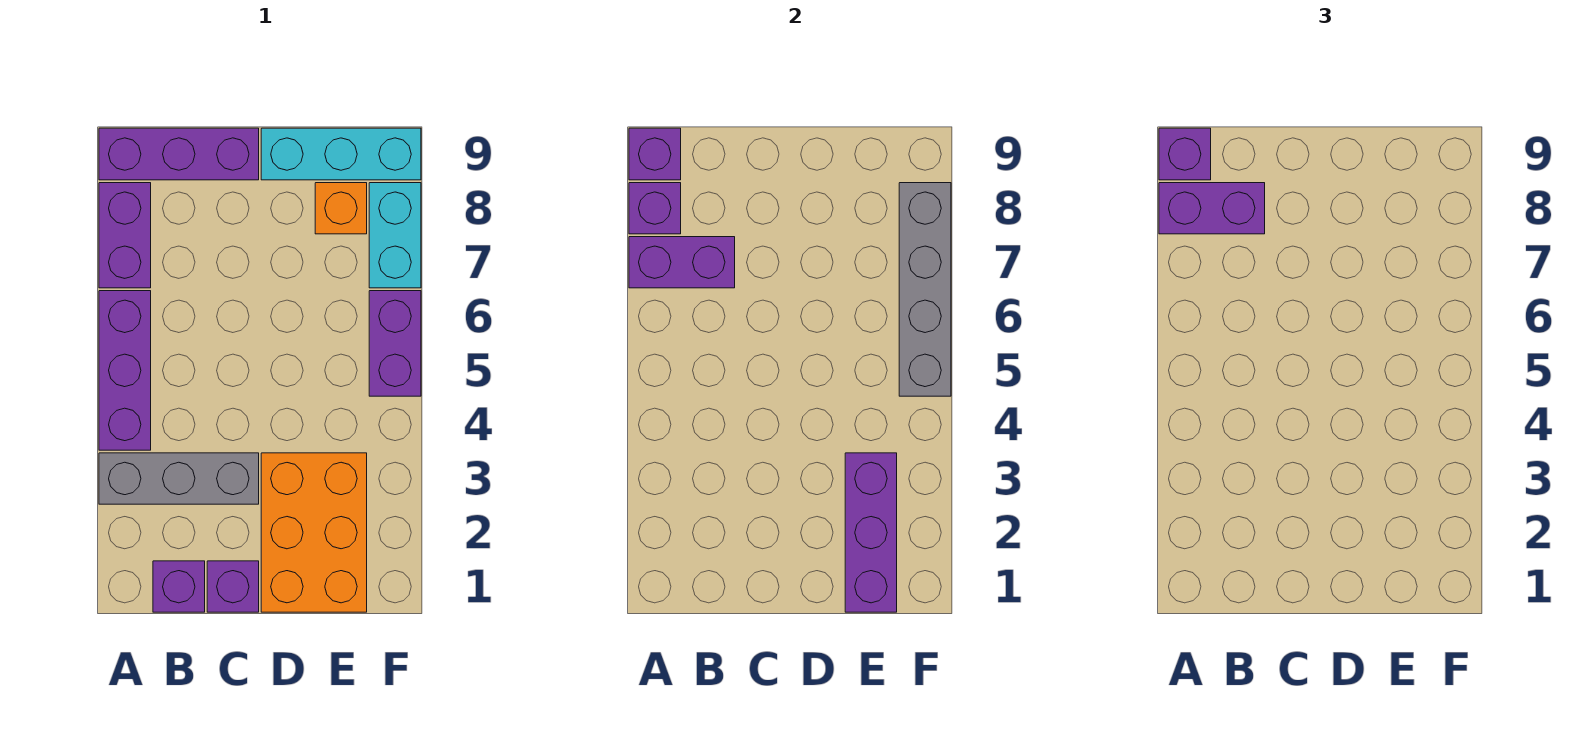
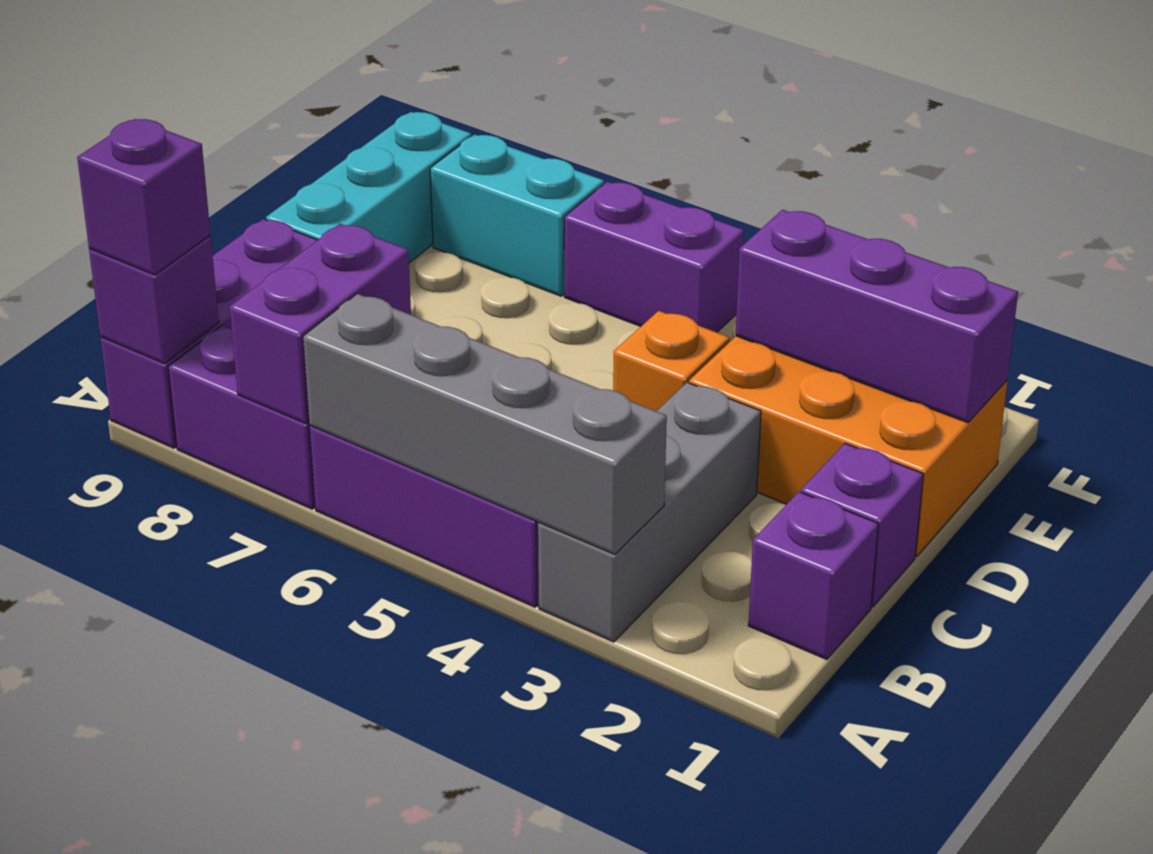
purple brick A8 level 2 -> none
purple brick A8:B8 level 3 -> none
orange brick E8 level 1 -> orange brick D4 level 1
grey brick F5:F8 level 2 -> grey brick A3:A6 level 2

